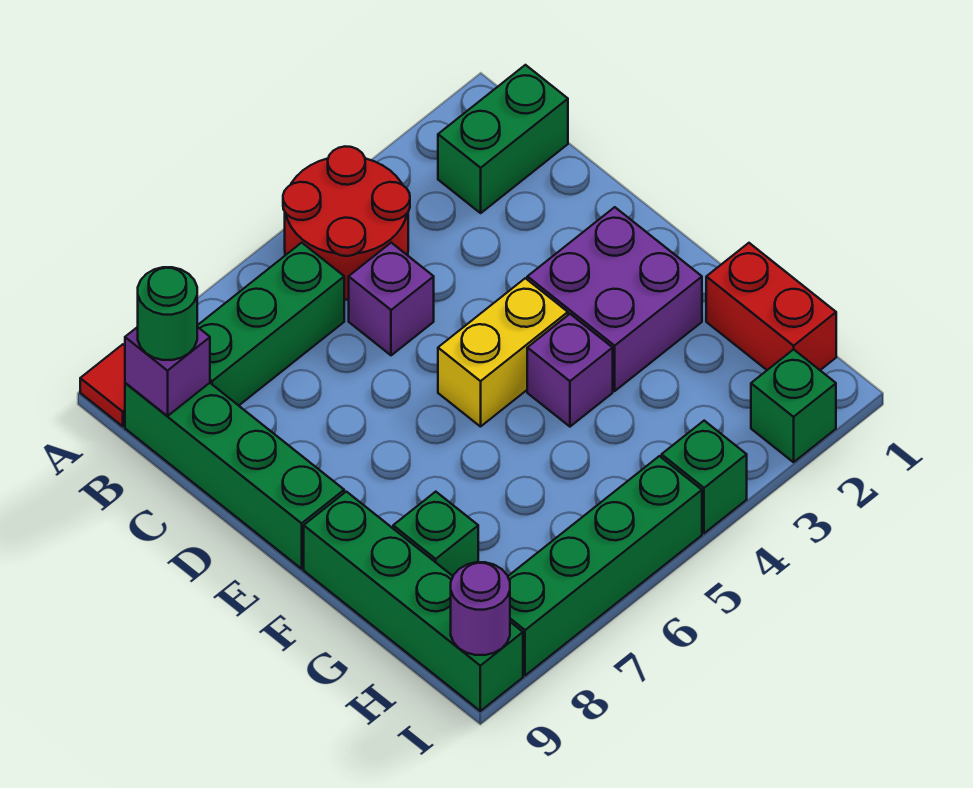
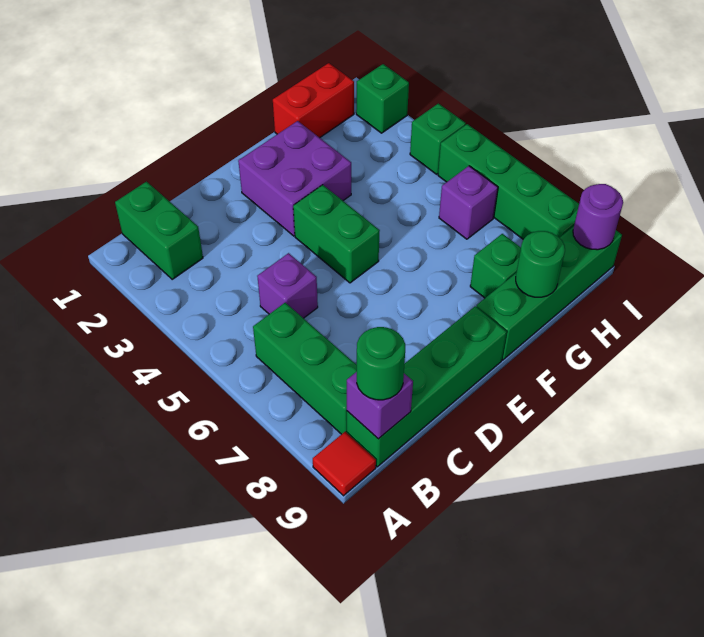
red round brick A4:B5 level 1 -> none
yellow brick E4:E5 level 1 -> green brick E4:E5 level 1
purple brick F4 level 1 -> purple brick H6 level 1
none -> green round brick G9 level 2

